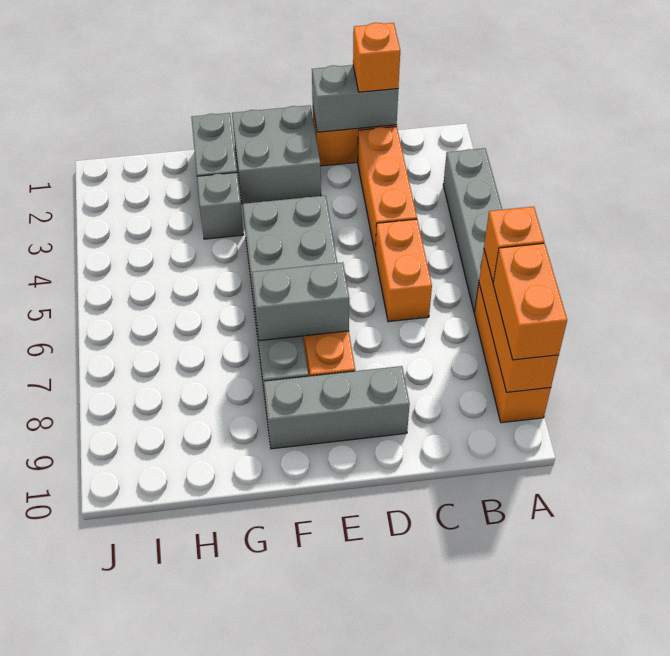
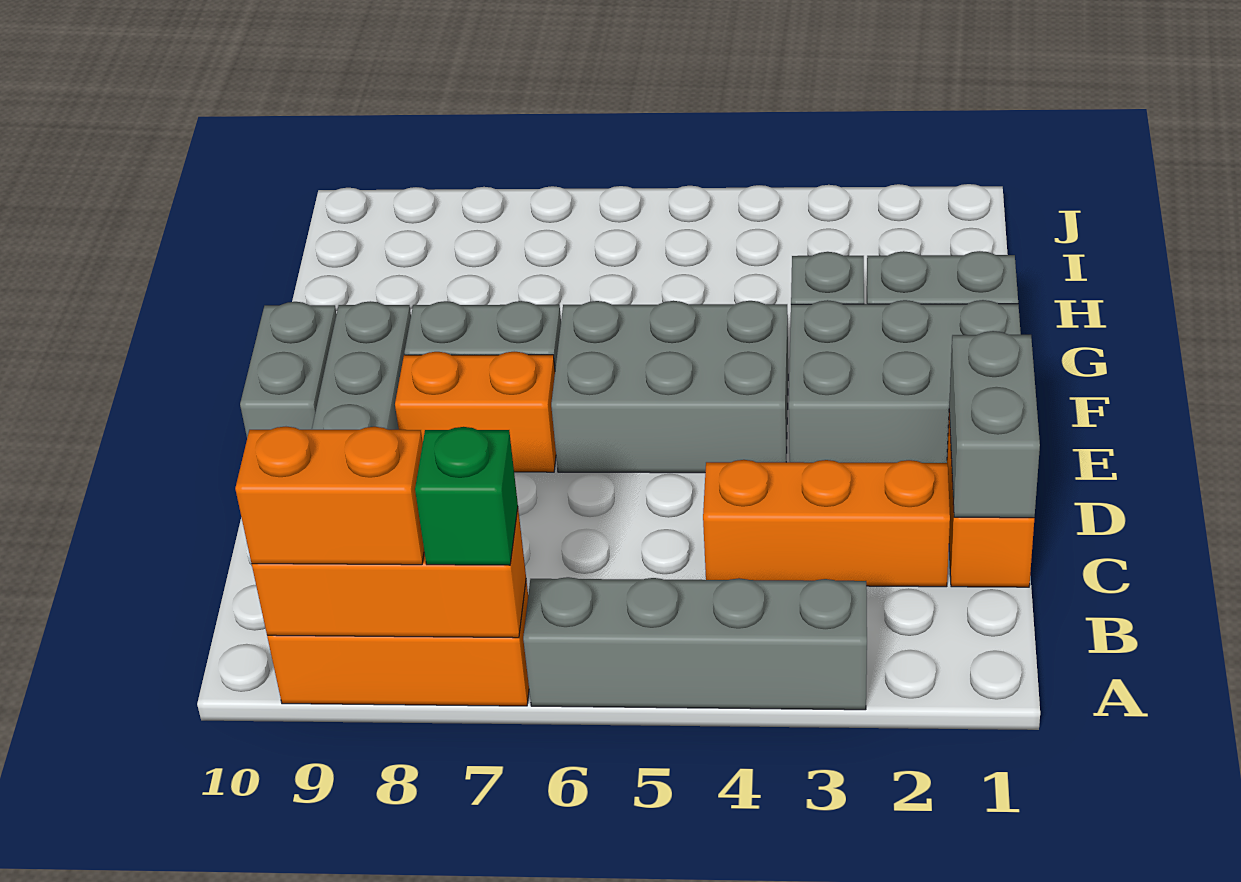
orange brick A7 level 3 -> green brick A7 level 3
orange brick C1 level 3 -> none
orange brick C5:C6 level 1 -> none
grey brick E1:F2 level 1 -> grey brick E1:F3 level 1
grey brick E7:F7 level 2 -> grey brick E10:F10 level 1

